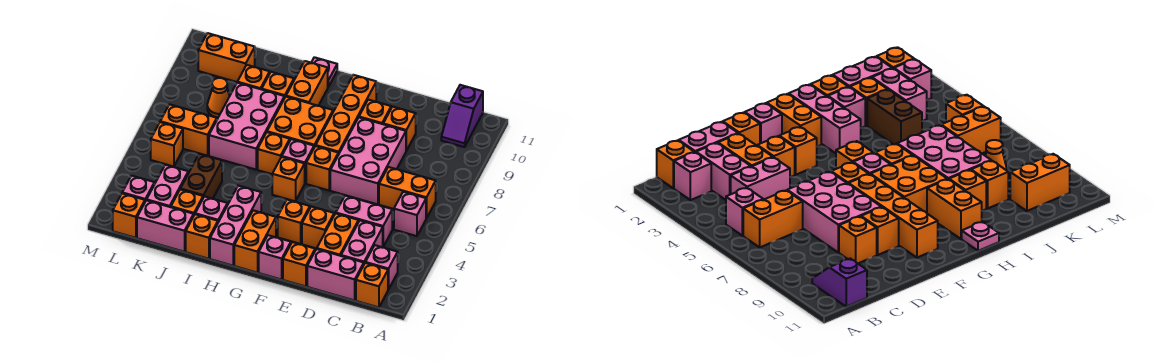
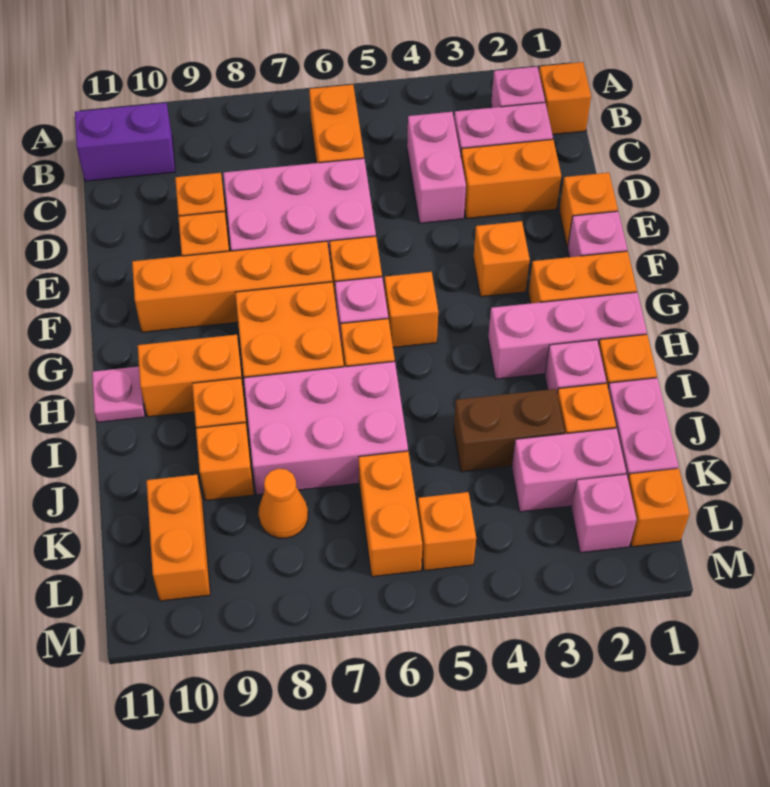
pink brick B5 level 1 -> none
purple slope B10:B11 level 1 top 11 -> purple brick B10:B11 level 1
pink brick C1:D1 level 1 -> none
orange brick E3 level 1 -> none

